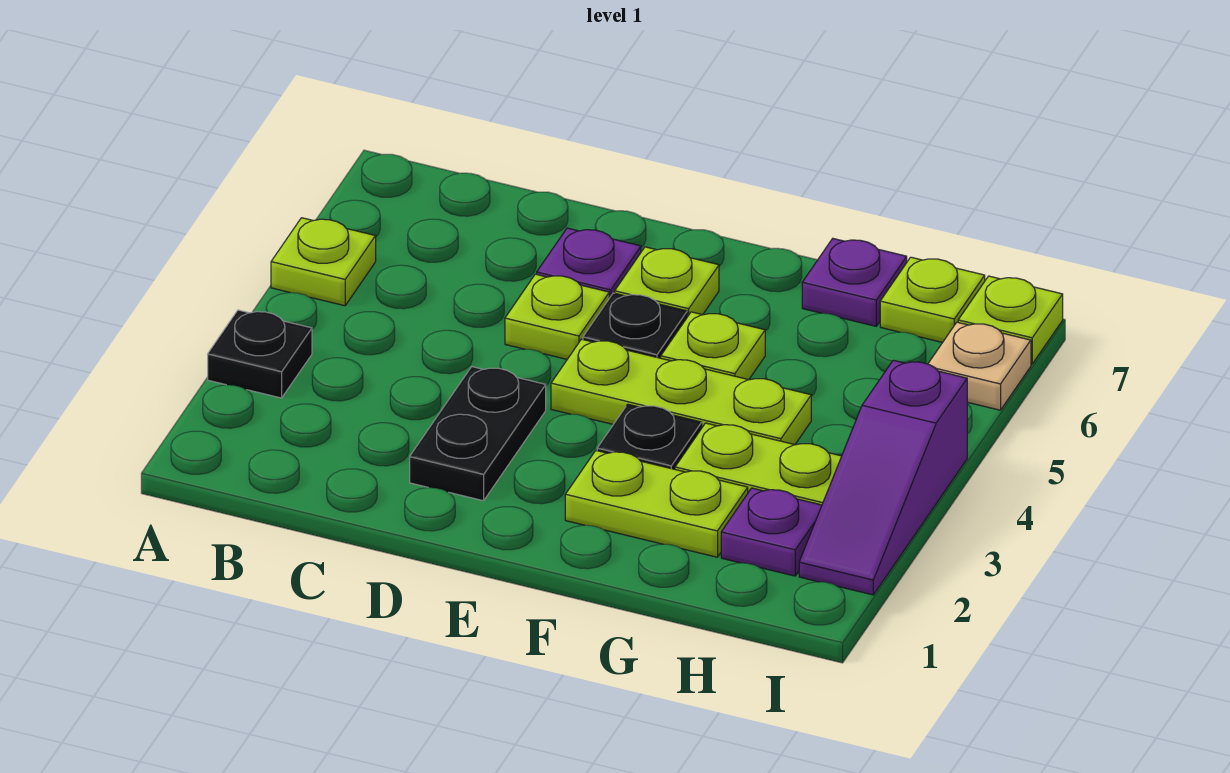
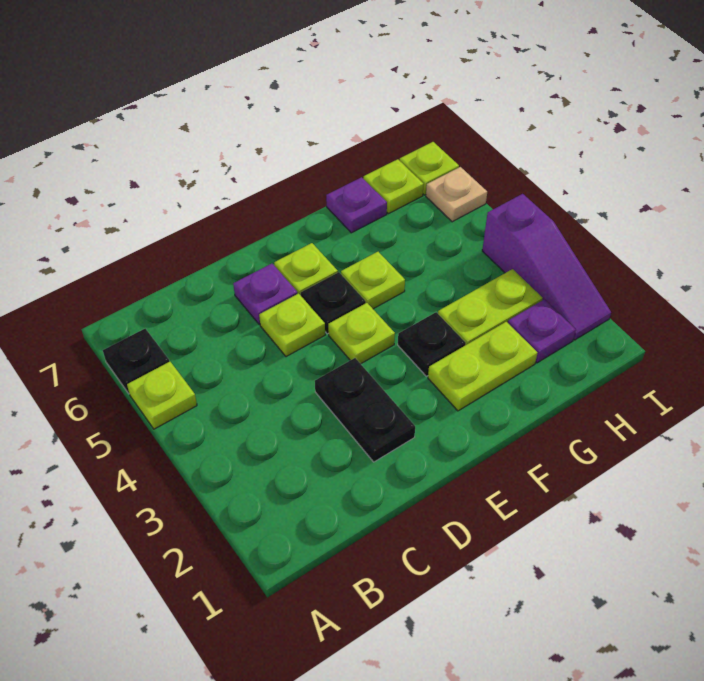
black plate A3 level 1 -> black plate A6 level 1
lime plate E4:G4 level 1 -> lime plate E4 level 1

